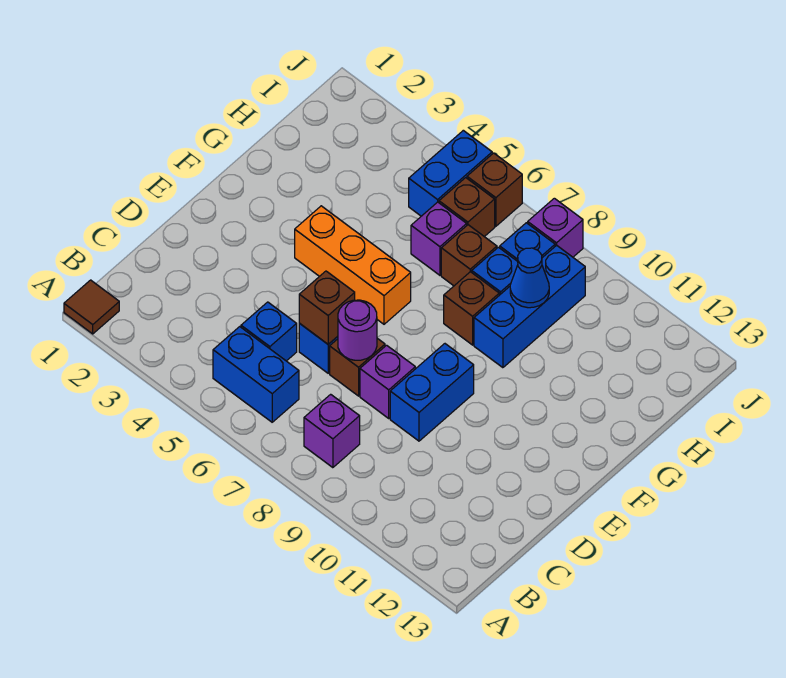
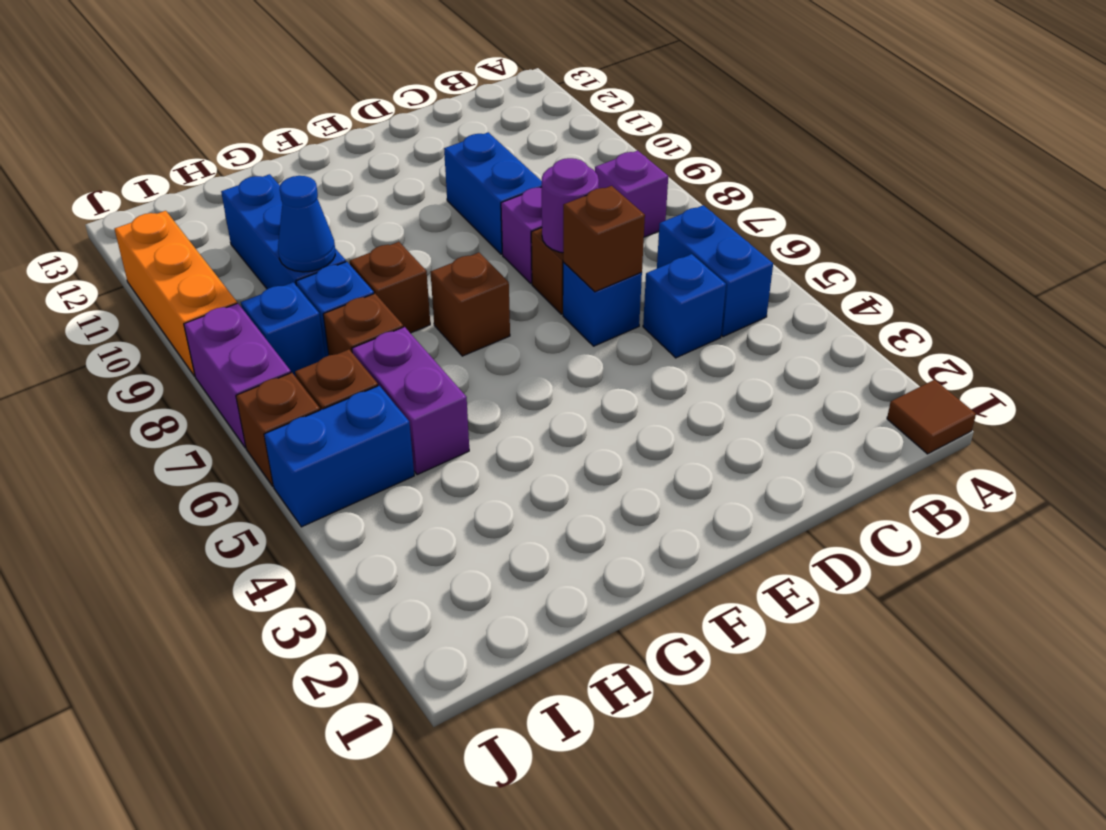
blue brick D9:E9 level 1 -> blue brick D9:D10 level 1
orange brick F4:F6 level 1 -> orange brick J9:J11 level 1
none -> brown brick F7 level 1
blue brick G9:I9 level 1 -> blue brick H9:H11 level 1
purple brick H6 level 1 -> purple brick H5:H6 level 1
purple brick J8 level 1 -> purple brick J7:J8 level 1

